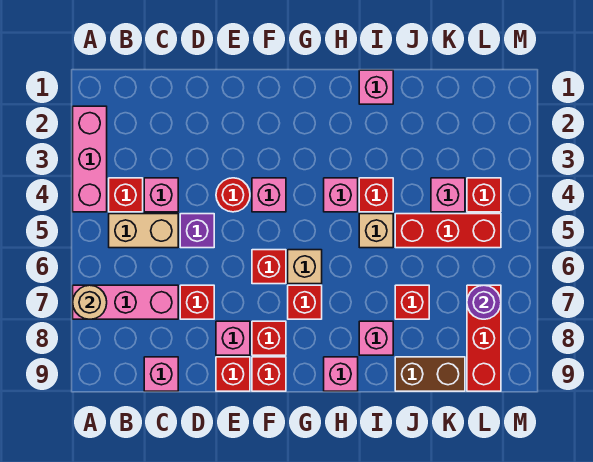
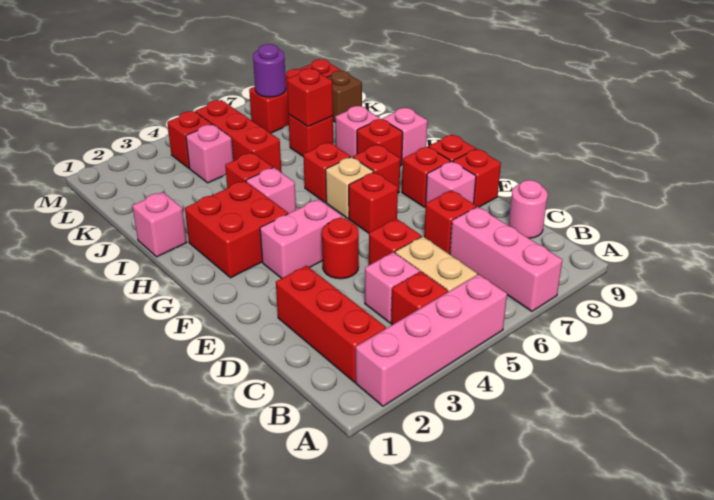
pink brick A2:A4 level 1 -> pink brick A2:A5 level 1
tan round brick A7 level 2 -> none
none -> red brick B2:D2 level 1
pink brick C9 level 1 -> pink round brick C9 level 1
purple brick D5 level 1 -> red brick D5 level 1
pink brick F4 level 1 -> pink brick F3:F4 level 1
none -> red brick G2:H3 level 1
none -> red brick H6 level 1
none -> red brick H8 level 1
tan brick I5 level 1 -> none
none -> red brick J7 level 2
brown brick J9:K9 level 1 -> brown brick K9 level 1

